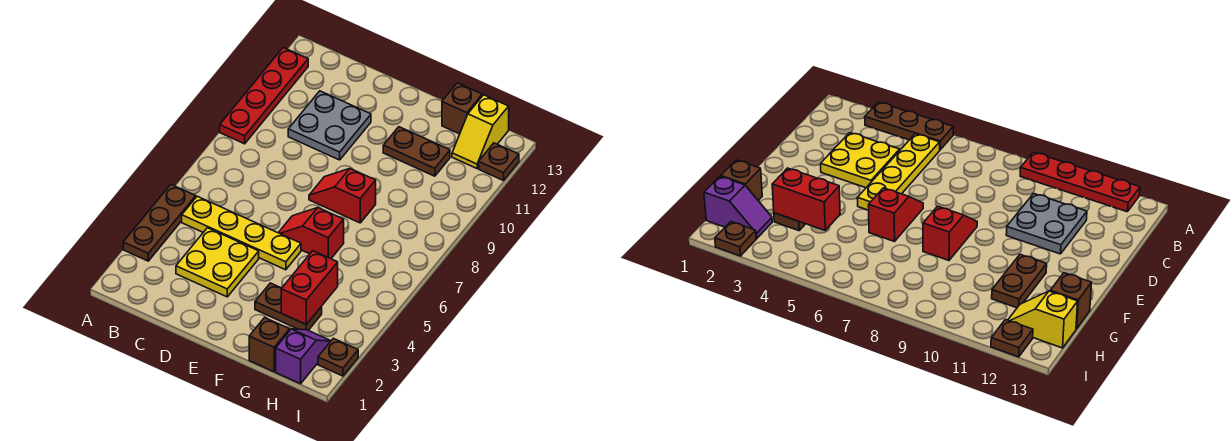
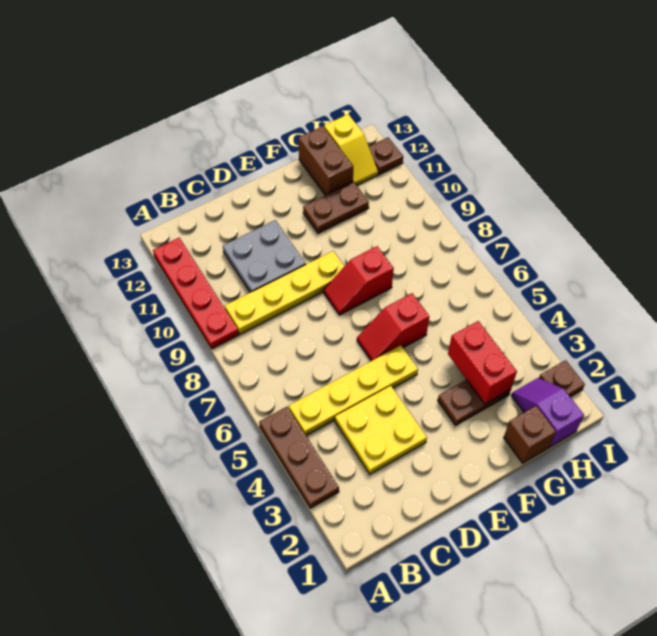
none -> yellow plate B9:E9 level 1
brown brick G13 level 1 -> brown brick G12:G13 level 1

